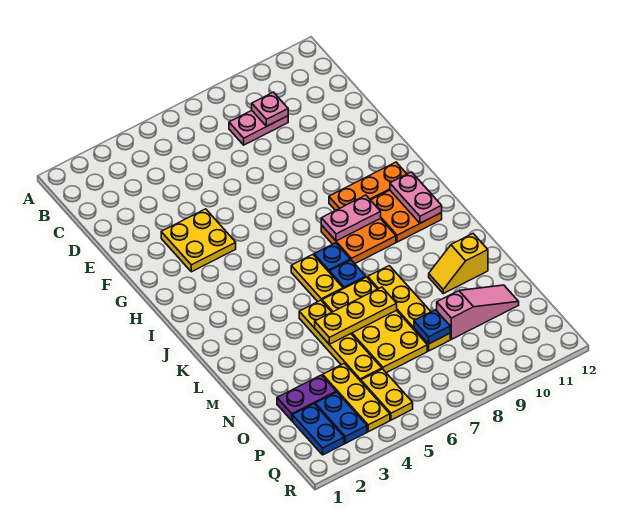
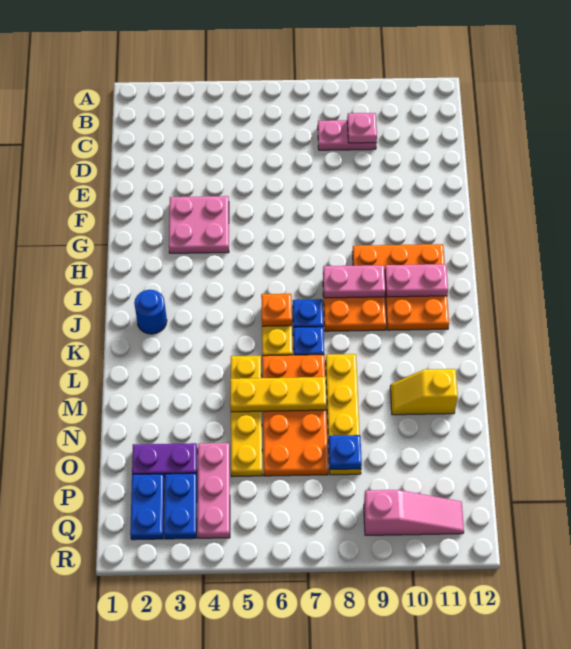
yellow plate F3:G4 level 1 -> pink plate F3:G4 level 1
pink plate I11:J11 level 2 -> pink plate I10:I11 level 2
none -> blue round brick J2 level 1
none -> orange plate J6 level 2
yellow plate L6:O7 level 1 -> orange plate L6:O7 level 1
yellow plate O4:Q4 level 1 -> pink plate O4:Q4 level 1
pink slope O9:O11 level 1 top 9 -> pink slope Q9:Q11 level 1 top 9
yellow plate P5:Q5 level 1 -> none

